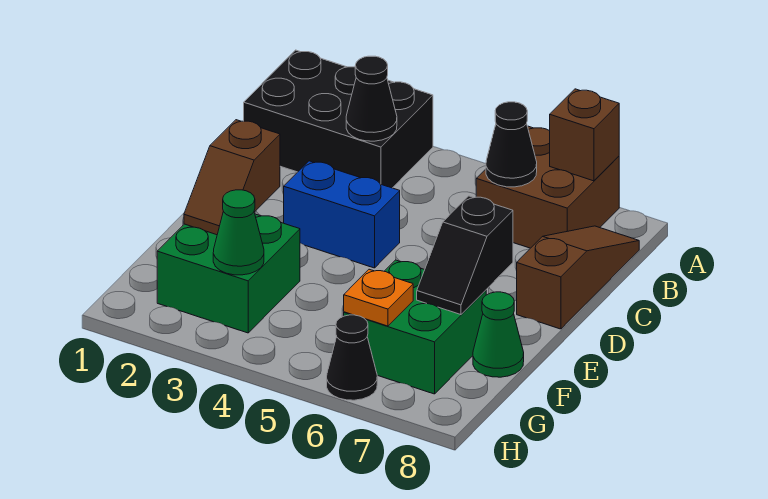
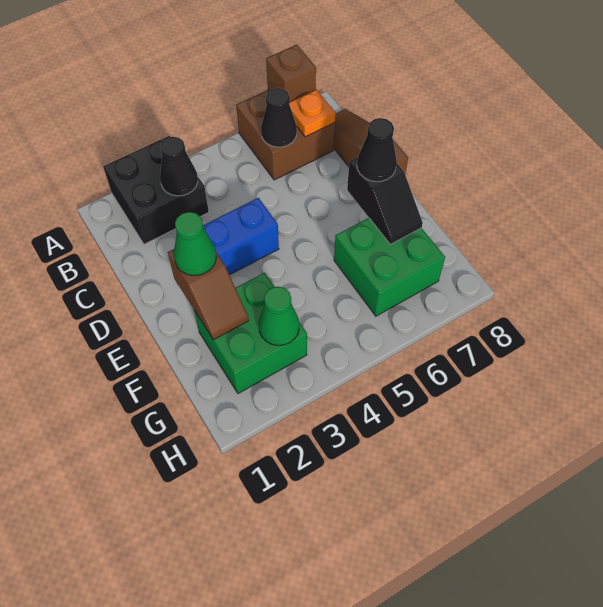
black brick A1:B3 level 1 -> black brick A2:B3 level 1
green cone F8 level 1 -> green cone E2 level 3
orange plate G6 level 2 -> orange plate B7 level 2
black cone H6 level 1 -> black cone E7 level 3

